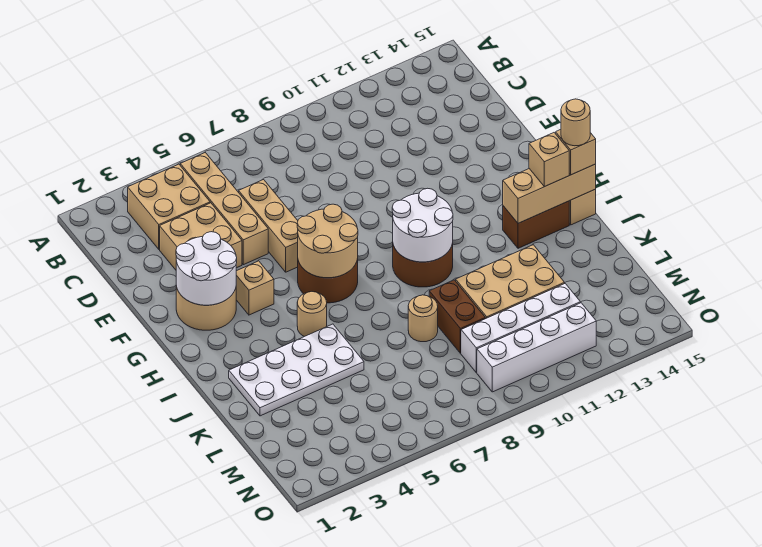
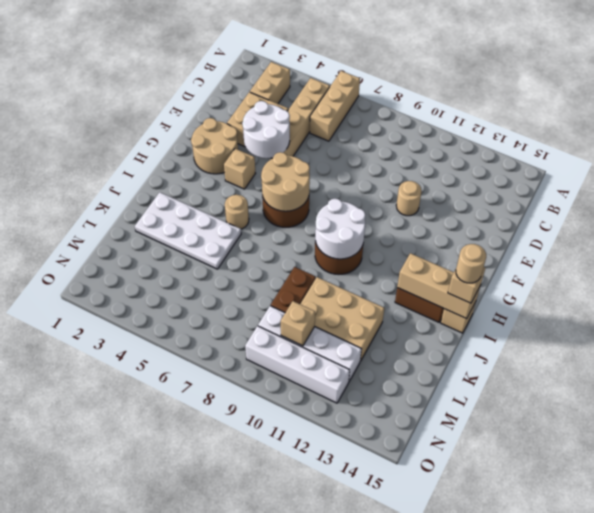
tan brick B3:C4 level 1 -> tan brick B3:C3 level 1
tan brick D6:F6 level 1 -> tan brick A6:C6 level 1
white round brick F2:G3 level 2 -> white round brick E4:F5 level 2
tan brick I14 level 3 -> tan brick M10 level 2
tan round brick K8 level 1 -> tan round brick E11 level 1

